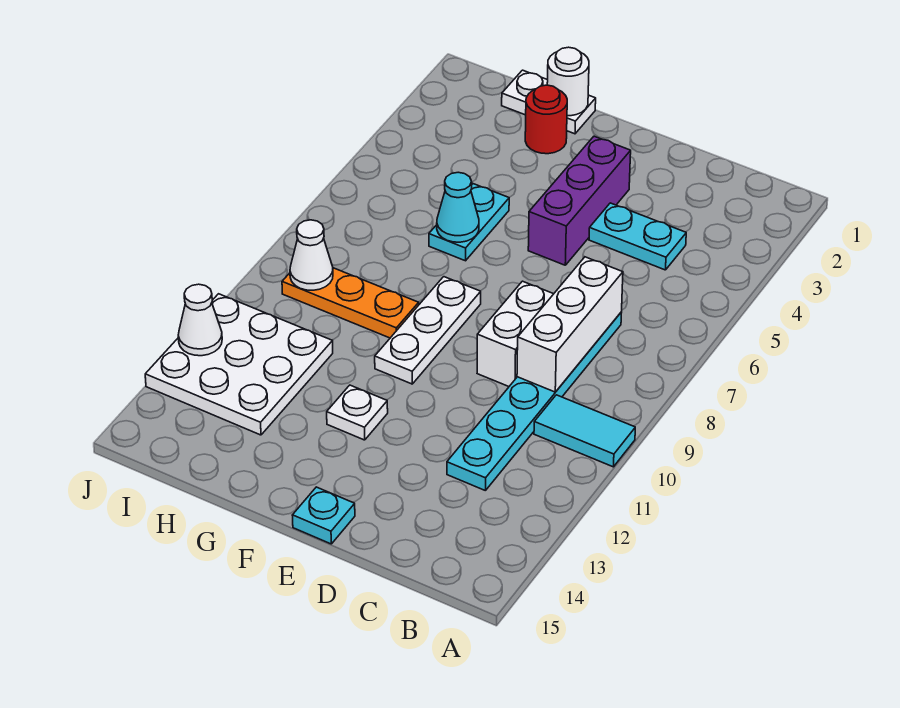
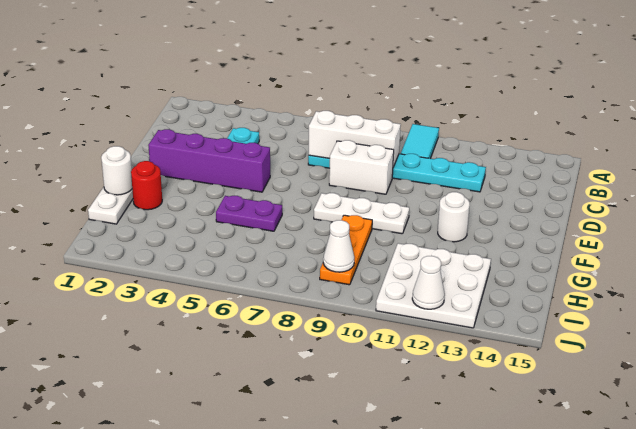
purple brick E3:E5 level 1 -> purple brick E2:E5 level 1
cyan plate E15 level 1 -> none
white plate F12 level 1 -> white round brick F12 level 1
cyan plate G5:G6 level 1 -> purple plate G5:G6 level 1
cyan cone G6 level 2 -> none

